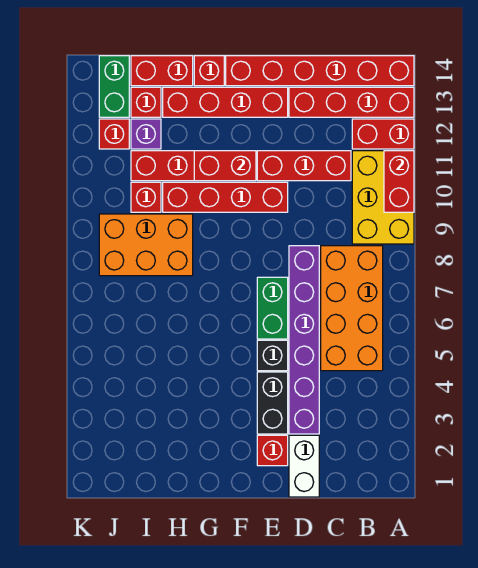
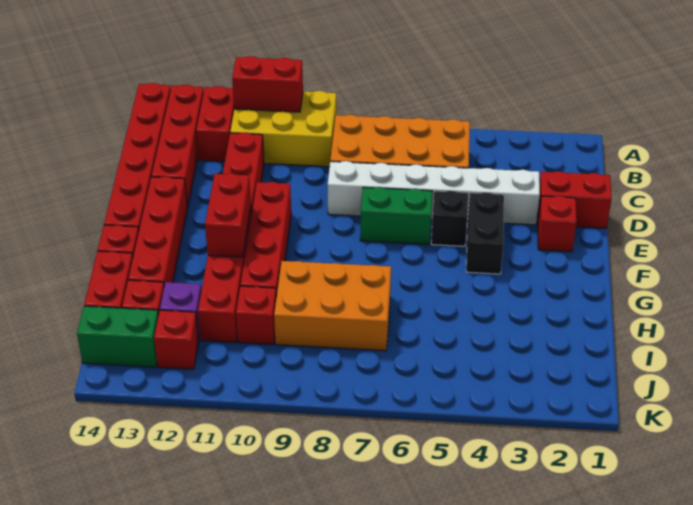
white brick D1:D2 level 1 -> red brick D1:D2 level 1
purple brick D3:D8 level 1 -> white brick D3:D8 level 1
black brick E3:E4 level 1 -> black brick E4:F4 level 1
orange brick H8:J9 level 1 -> orange brick H7:I9 level 1

